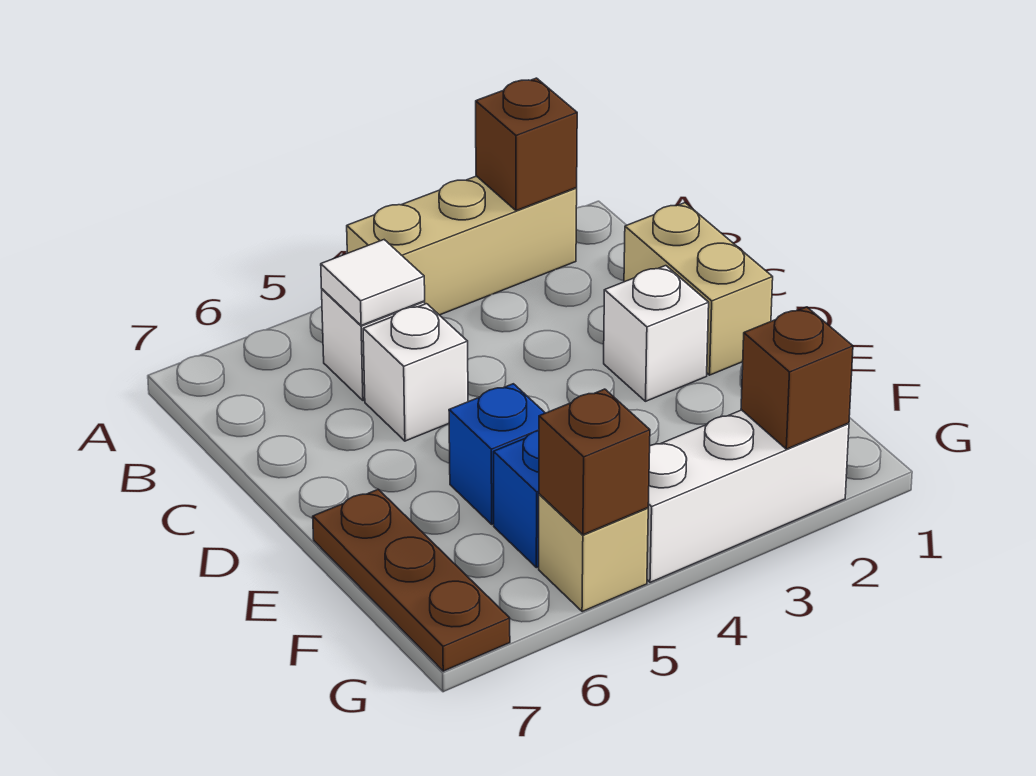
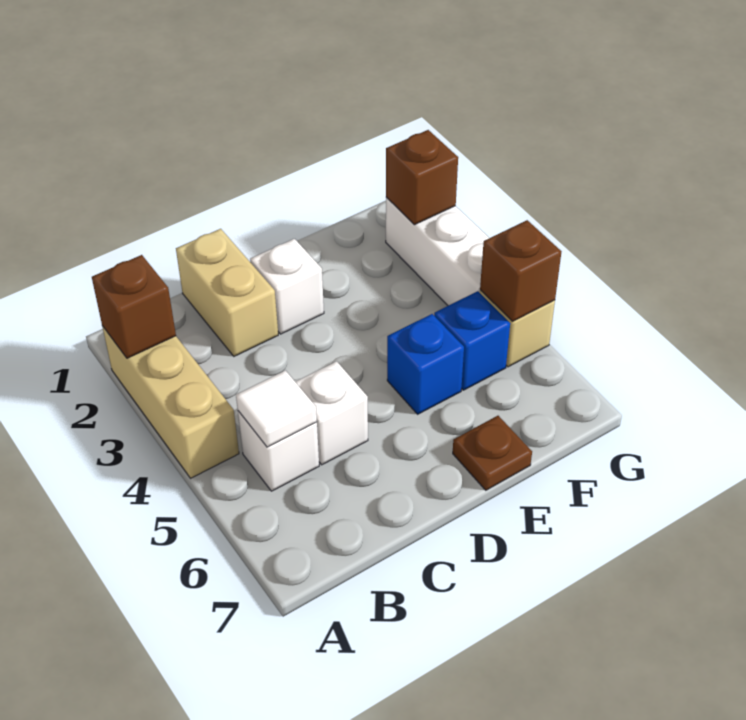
tan brick C1:D1 level 1 -> tan brick C1:C2 level 1
brown plate E7:G7 level 1 -> brown plate E7 level 1

